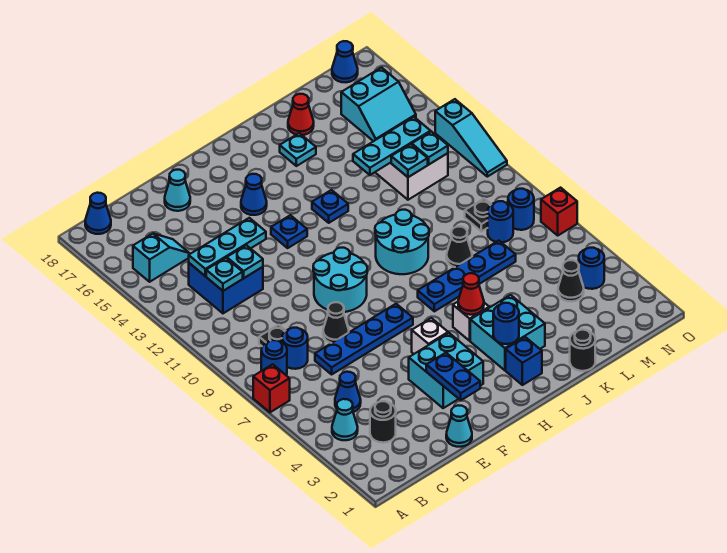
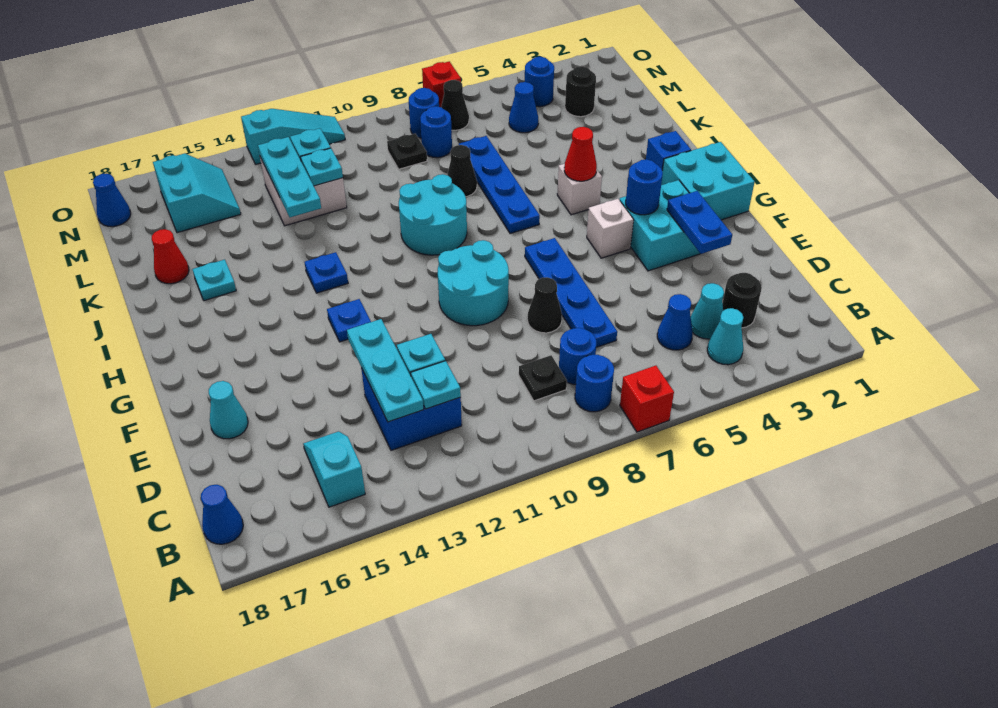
cyan cone E1 level 1 -> cyan cone C4 level 1
blue plate F2:F3 level 2 -> blue plate E3:F3 level 2
blue cone G15 level 1 -> blue cone M5 level 1
cyan brick I3:J4 level 1 -> cyan brick G1:H2 level 1
blue round brick I3 level 2 -> blue round brick G4 level 2
black round brick K1 level 1 -> black round brick M3 level 1
black cone M4 level 1 -> black cone N7 level 1

